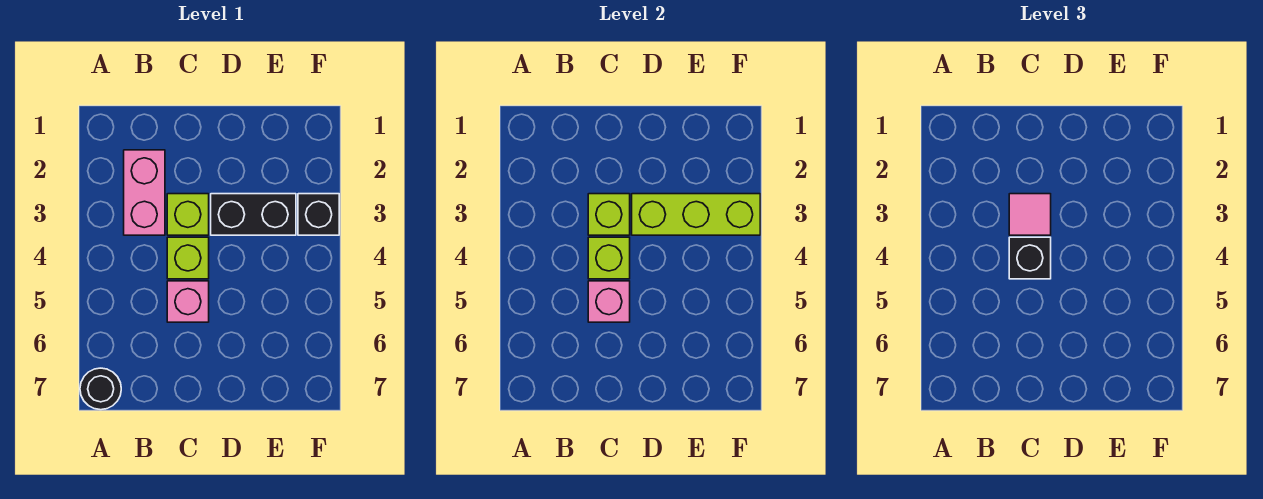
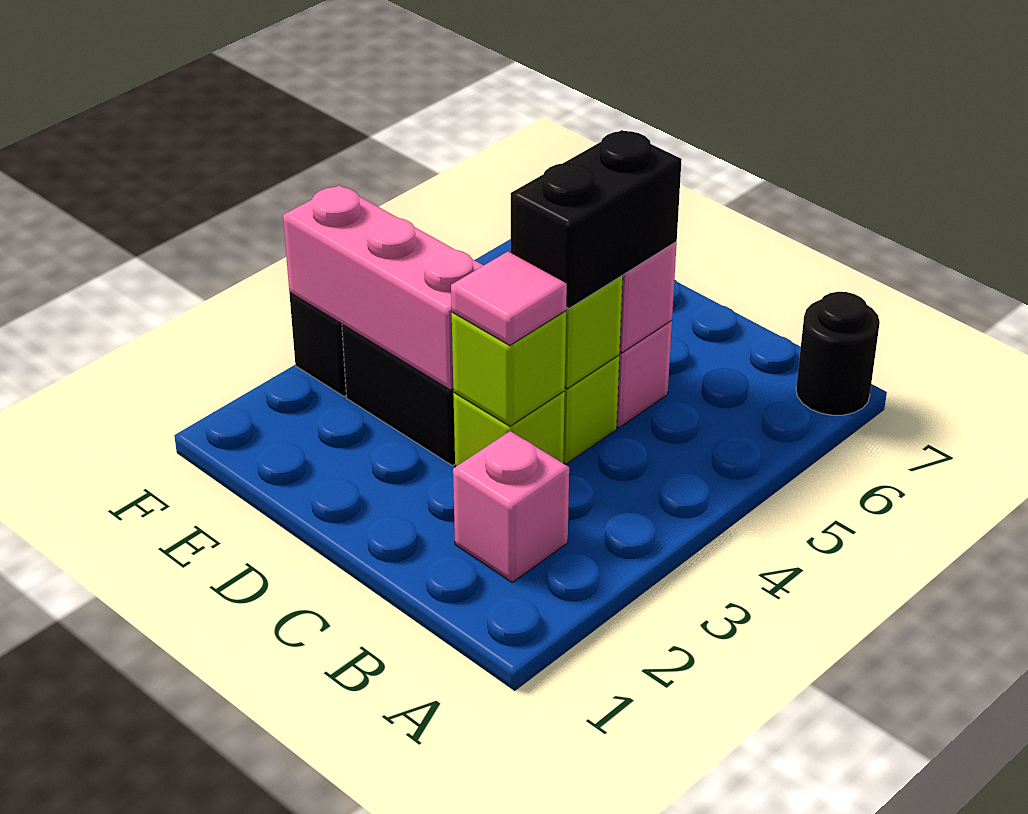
pink brick B2:B3 level 1 -> pink brick B2 level 1
black brick C4 level 3 -> black brick C4:C5 level 3
lime brick D3:F3 level 2 -> pink brick D3:F3 level 2

